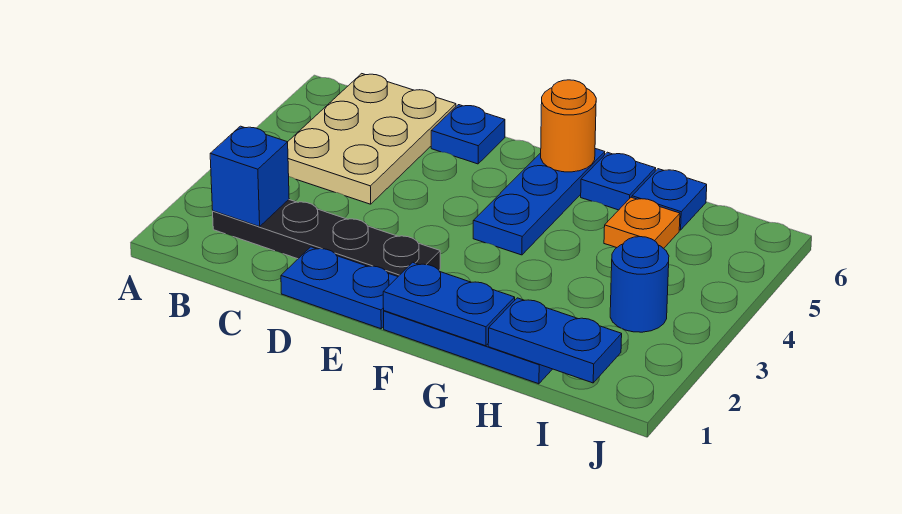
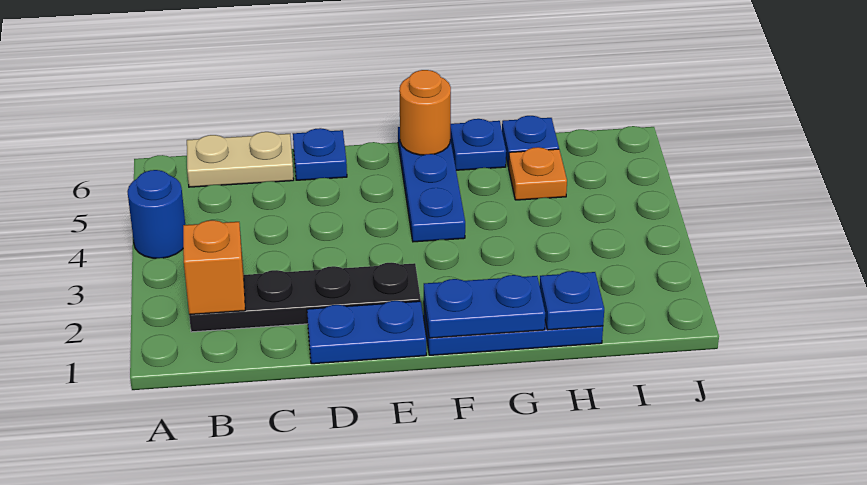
blue brick B2 level 2 -> orange brick B2 level 2
tan plate B4:C6 level 1 -> tan plate B6:C6 level 1
blue plate H1:I1 level 2 -> blue plate H1 level 2
blue round brick I3 level 1 -> blue round brick A4 level 1

